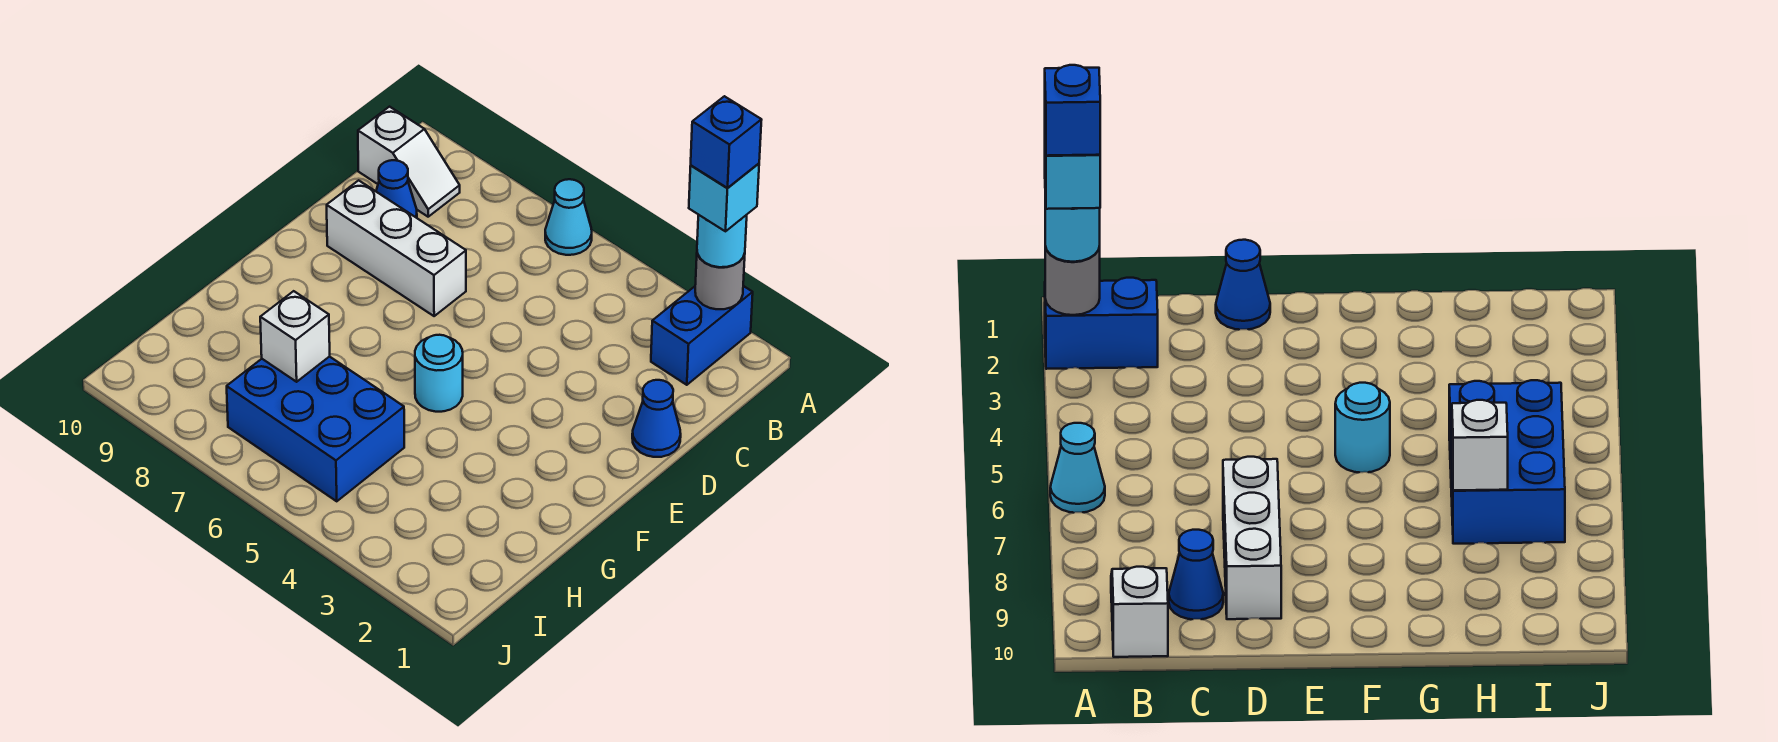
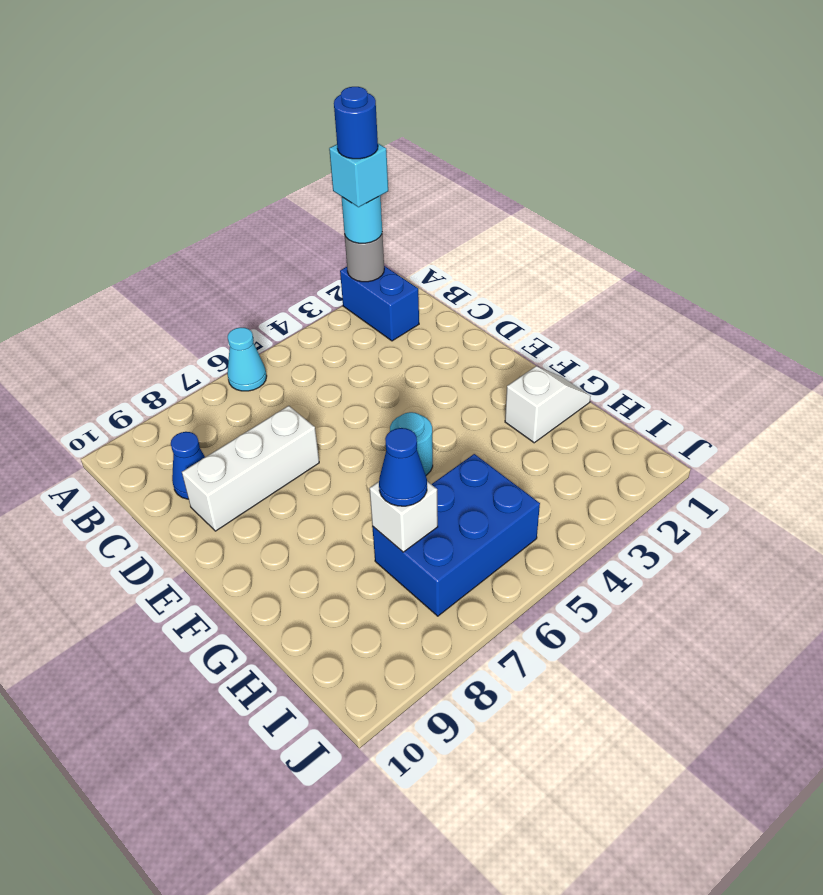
blue brick A2 level 5 -> blue round brick A2 level 5
white slope B9:B10 level 1 top 10 -> white slope G1:G2 level 1 top 2
blue cone D1 level 1 -> blue cone H7 level 3

